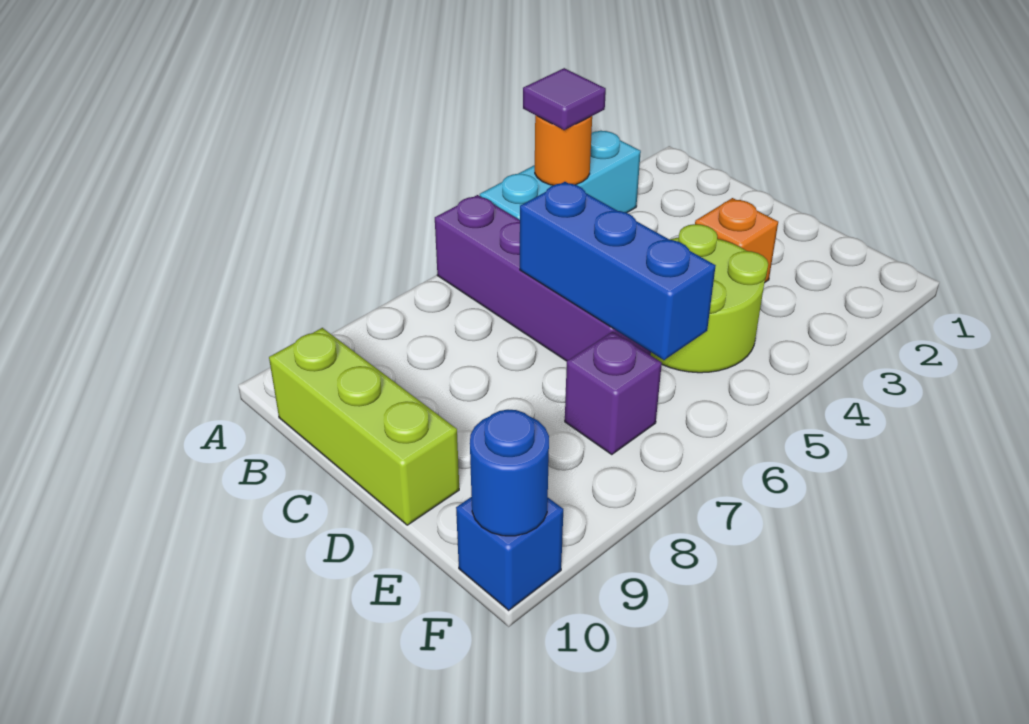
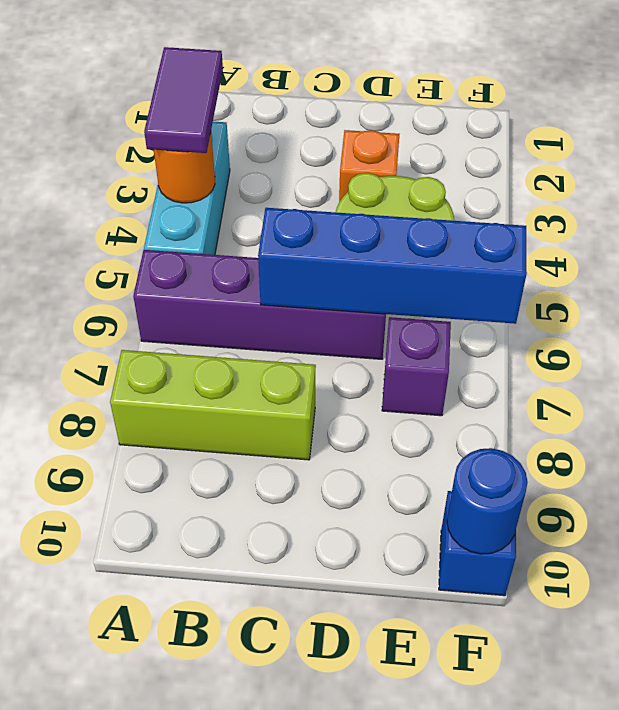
purple tile A4 level 3 -> purple tile A3:A4 level 3
lime brick B10:D10 level 1 -> lime brick A8:C8 level 1
blue brick C6:E6 level 2 -> blue brick C6:F6 level 2

